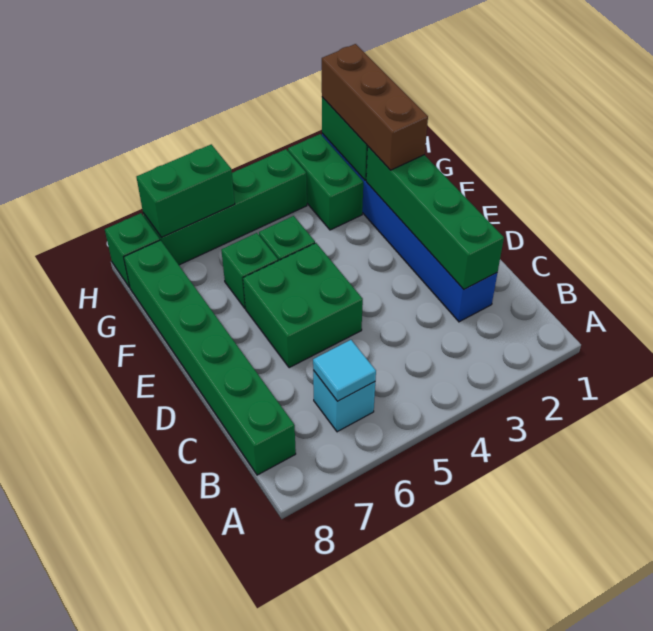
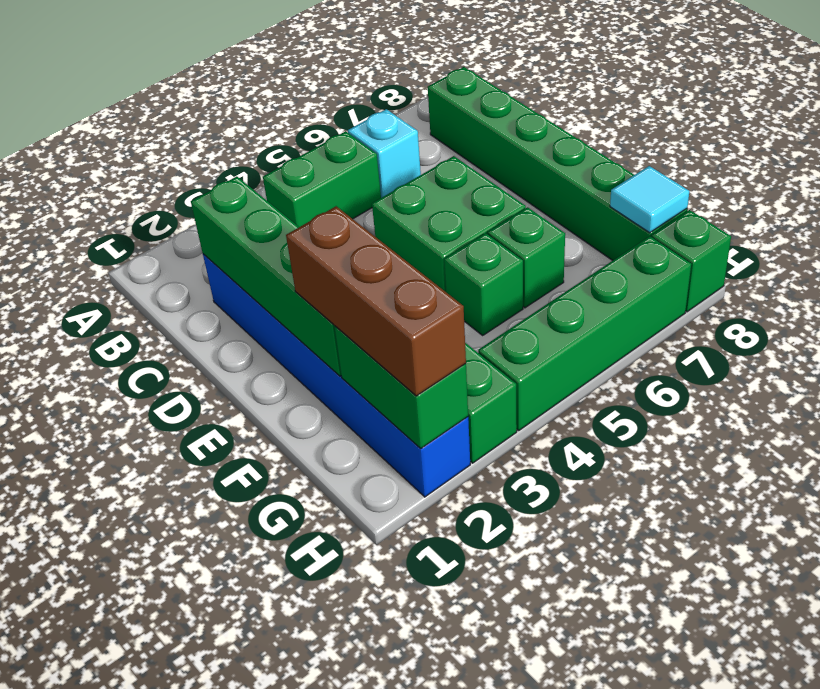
cyan tile B6 level 2 -> cyan tile G8 level 2
green brick H6:H7 level 2 -> green brick B4:B5 level 1

